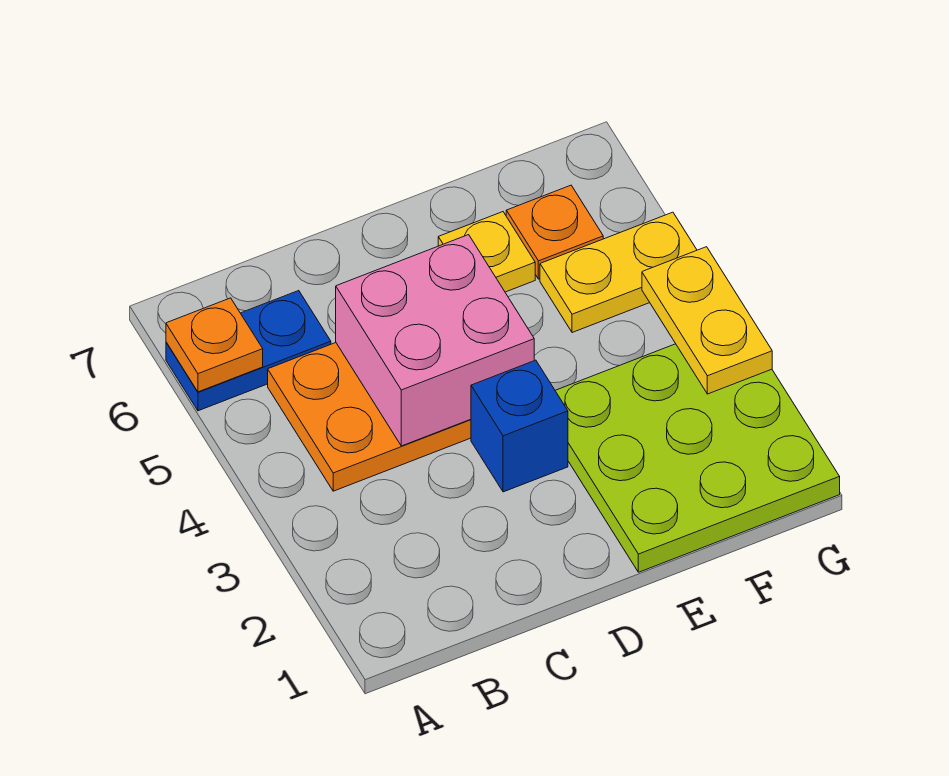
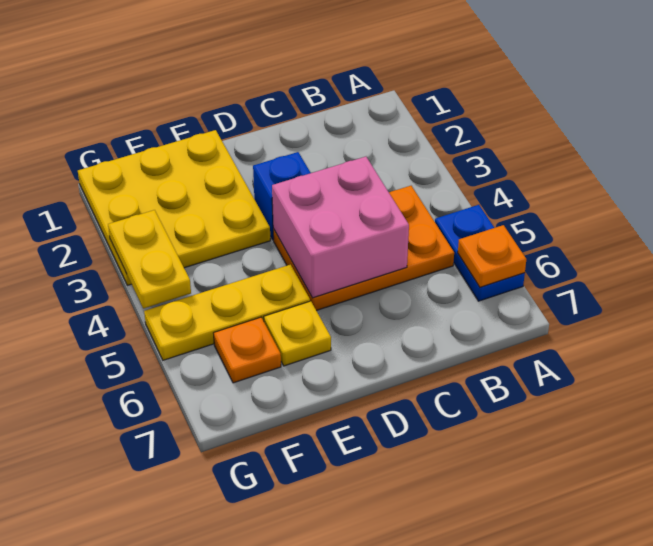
blue plate A6:B6 level 1 -> blue plate A5:A6 level 1
lime plate E1:G3 level 1 -> yellow plate E1:G3 level 1
yellow plate F5:G5 level 1 -> yellow plate E5:G5 level 1

